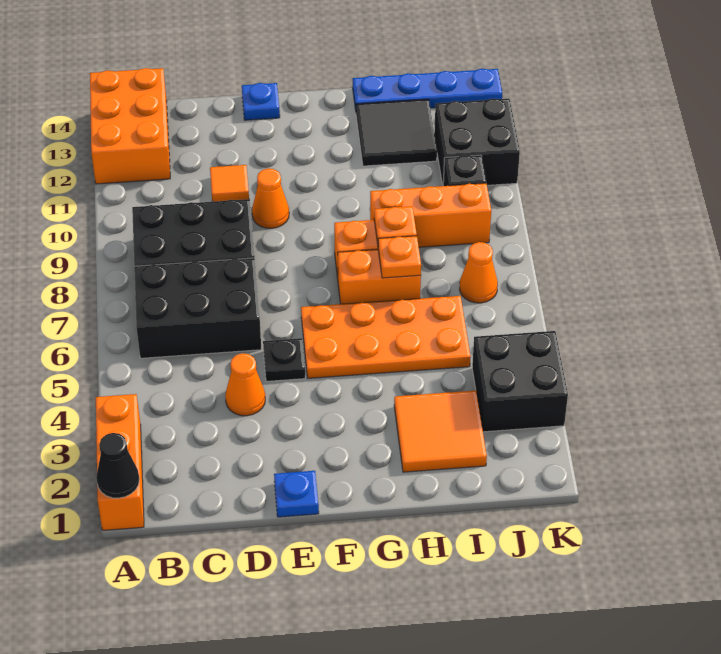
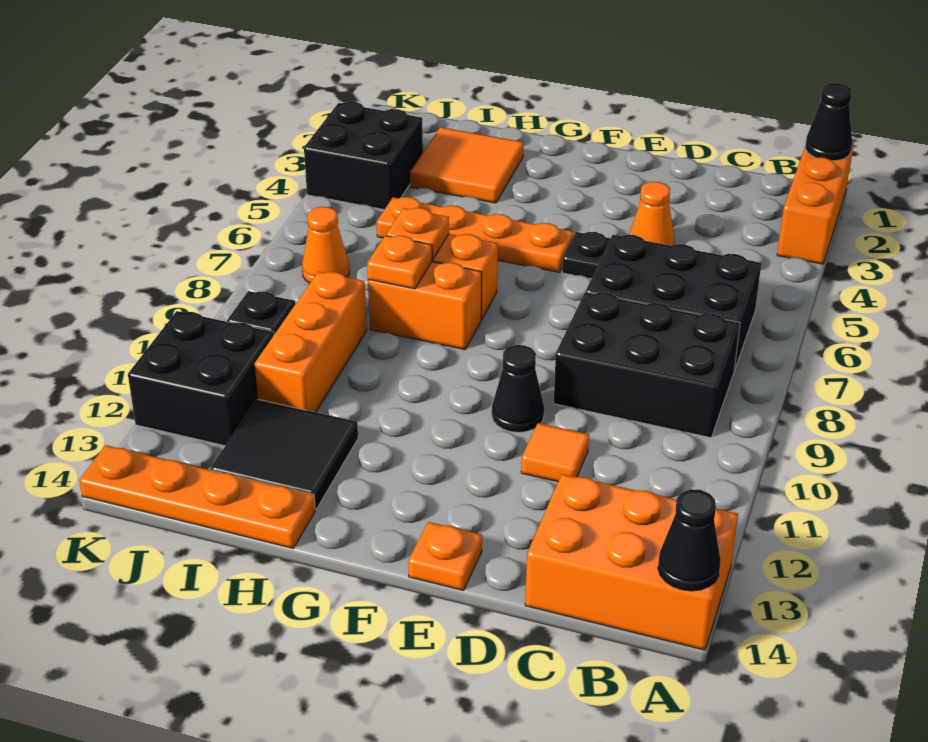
orange brick A12:B14 level 1 -> orange brick A13:C14 level 1
none -> black cone A14 level 2
blue plate E1 level 1 -> none
orange cone E10 level 1 -> black cone E10 level 1
blue plate E14 level 1 -> orange plate E14 level 1
orange plate F5:I6 level 1 -> orange plate F5:I5 level 1
orange brick H9:J9 level 1 -> orange brick I9:I11 level 1
blue plate H14:K14 level 1 -> orange plate H14:K14 level 1

